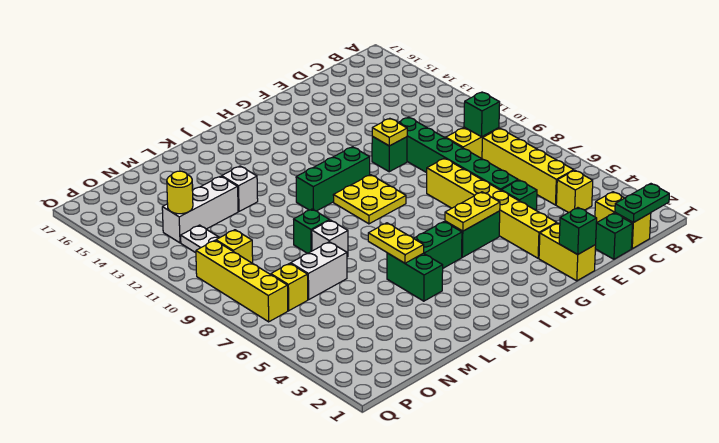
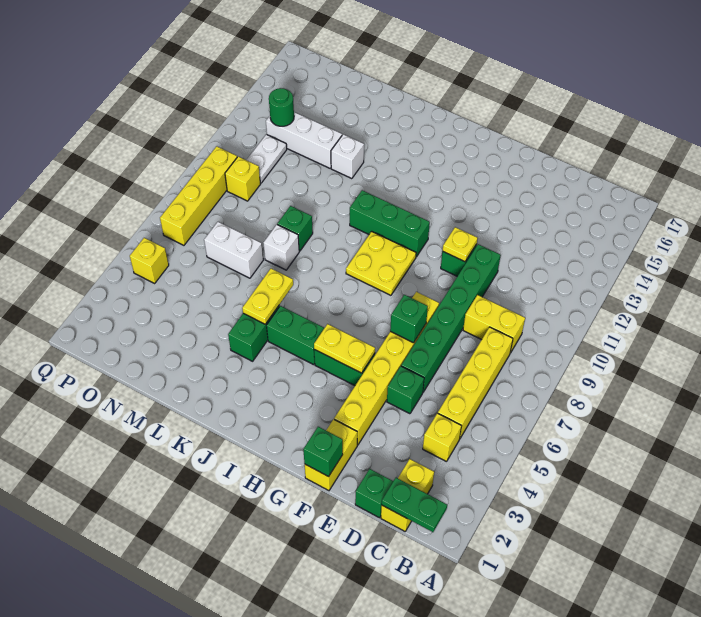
green brick C9 level 2 -> green brick F7 level 2
yellow brick O7 level 1 -> yellow brick P5 level 1
yellow round brick O13 level 2 -> green round brick O13 level 2

